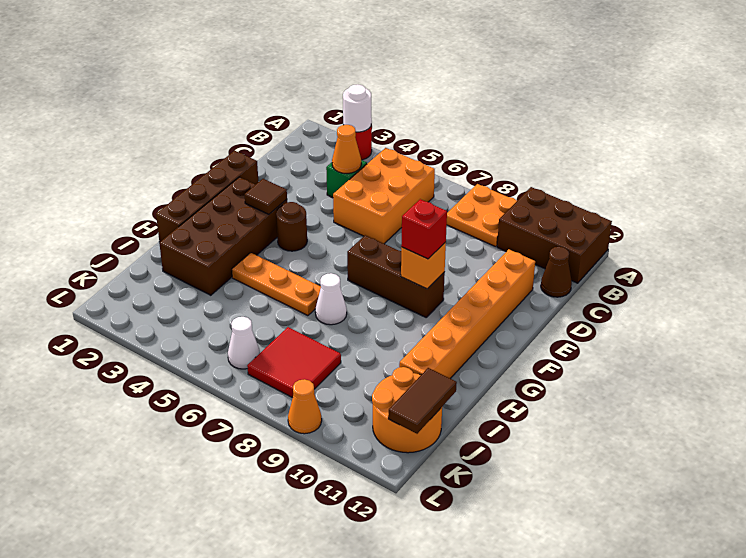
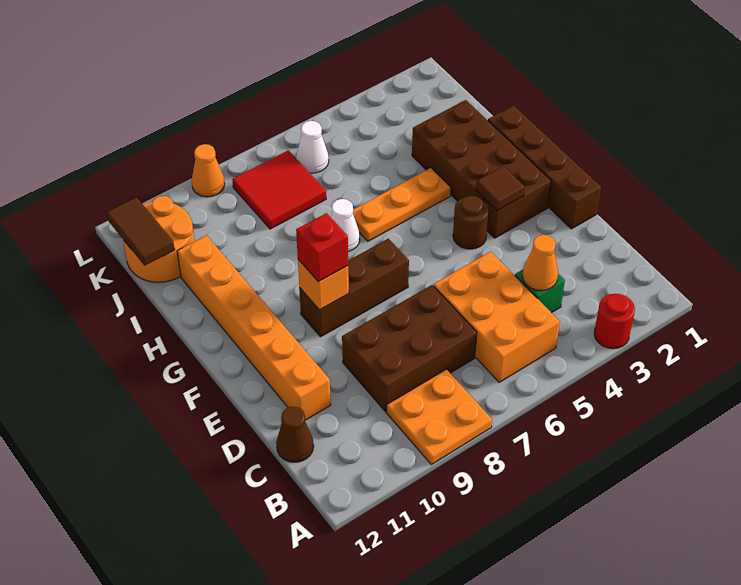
white round brick A3 level 2 -> none
brown brick A10:B12 level 1 -> brown brick C7:D9 level 1

